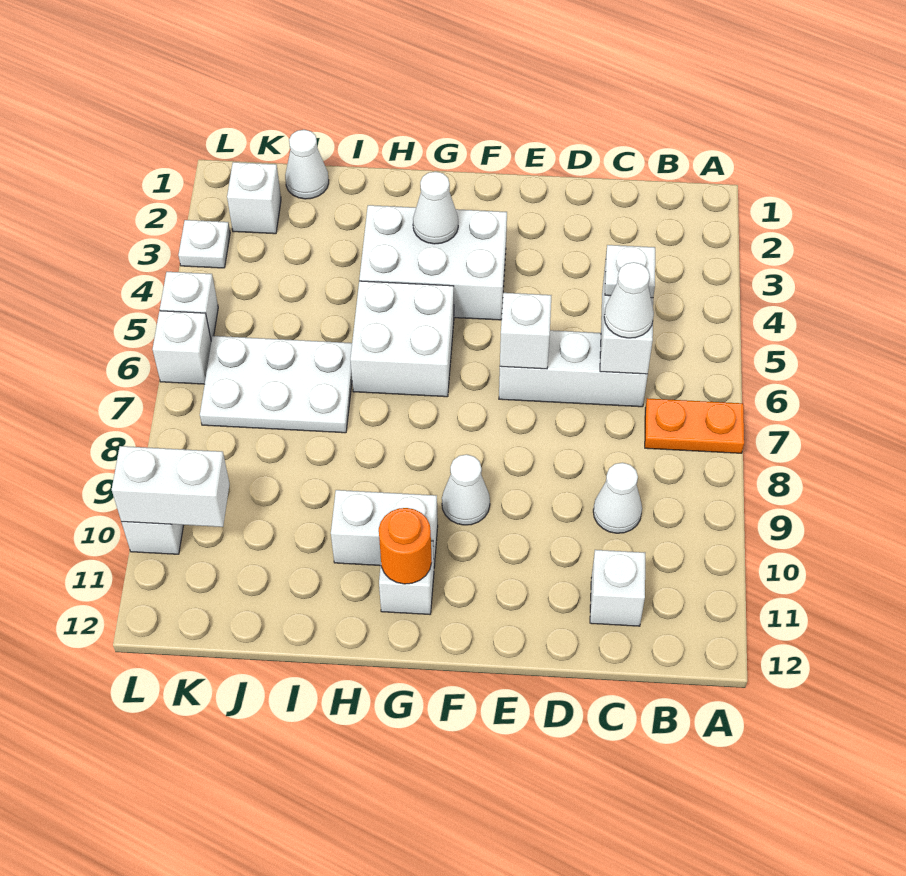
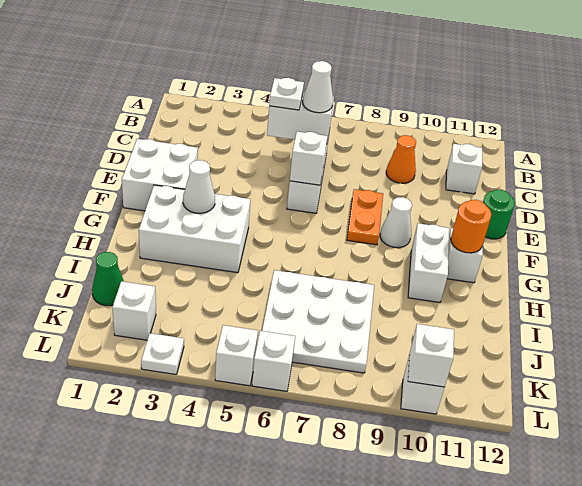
orange plate A7:B7 level 1 -> orange plate E8:F8 level 1
white cone C9 level 1 -> orange cone C9 level 1
none -> green round brick E12 level 1
white brick F3:H4 level 1 -> white brick G2:H4 level 1
white brick G5:H6 level 1 -> white brick E1:F2 level 1
white plate I6:K7 level 1 -> white plate I6:K8 level 1
white cone J1 level 1 -> green cone J1 level 1
white brick K10:L10 level 2 -> white brick L10 level 2

